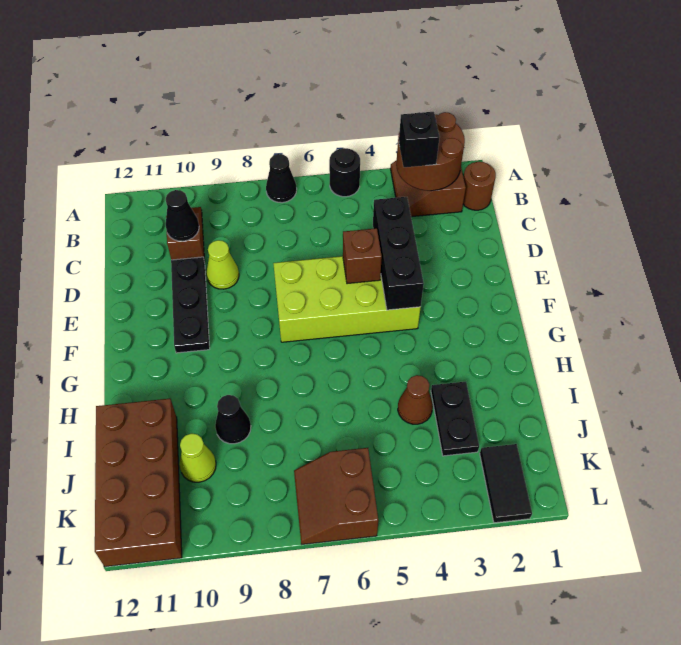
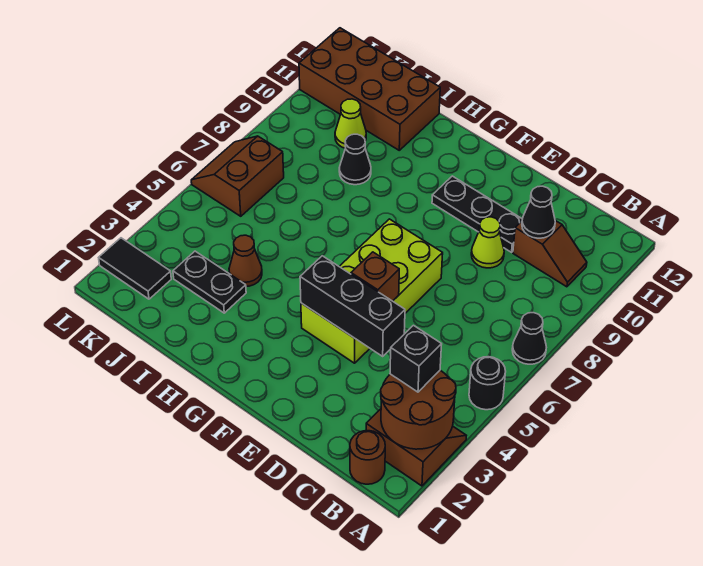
brown slope K6:L7 level 1 top 6 -> brown slope K6:L7 level 1 top K

